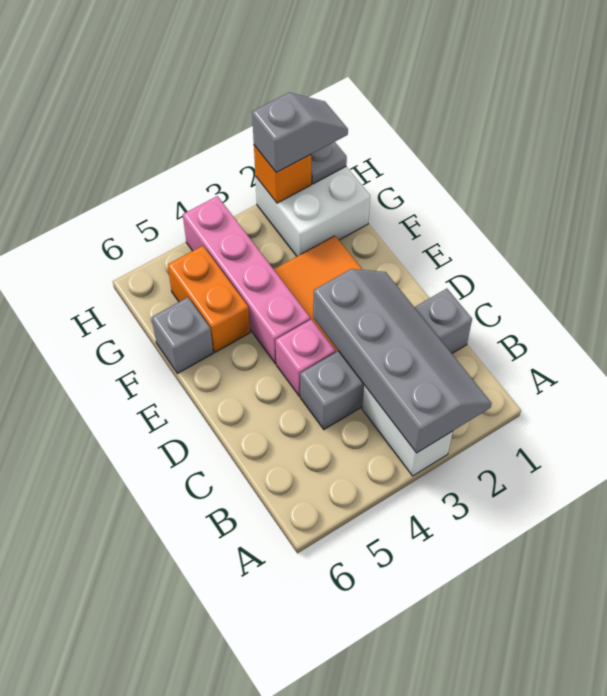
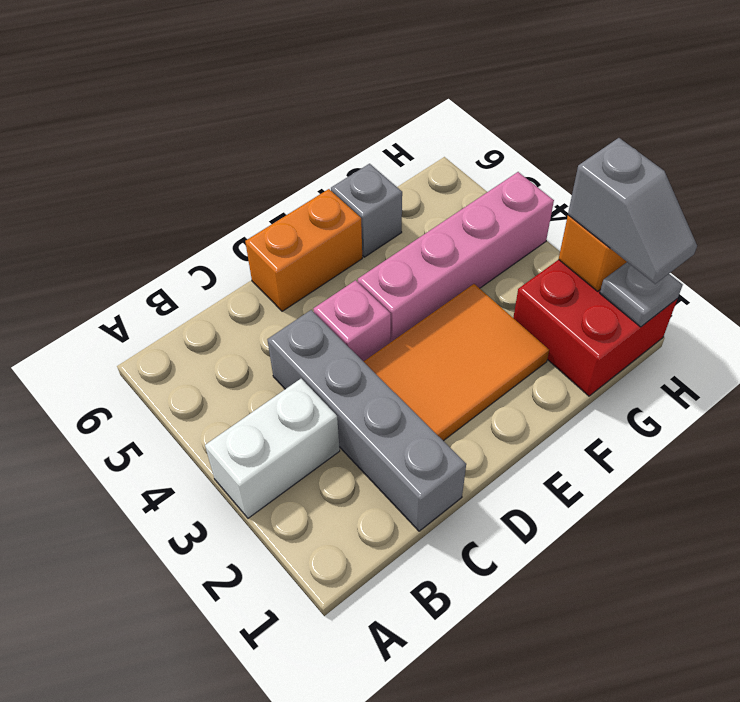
grey slope A2:D3 level 2 top 3 -> none
orange brick F5:G5 level 1 -> orange brick D6:E6 level 1
white brick G1:H2 level 1 -> red brick G1:H2 level 1

